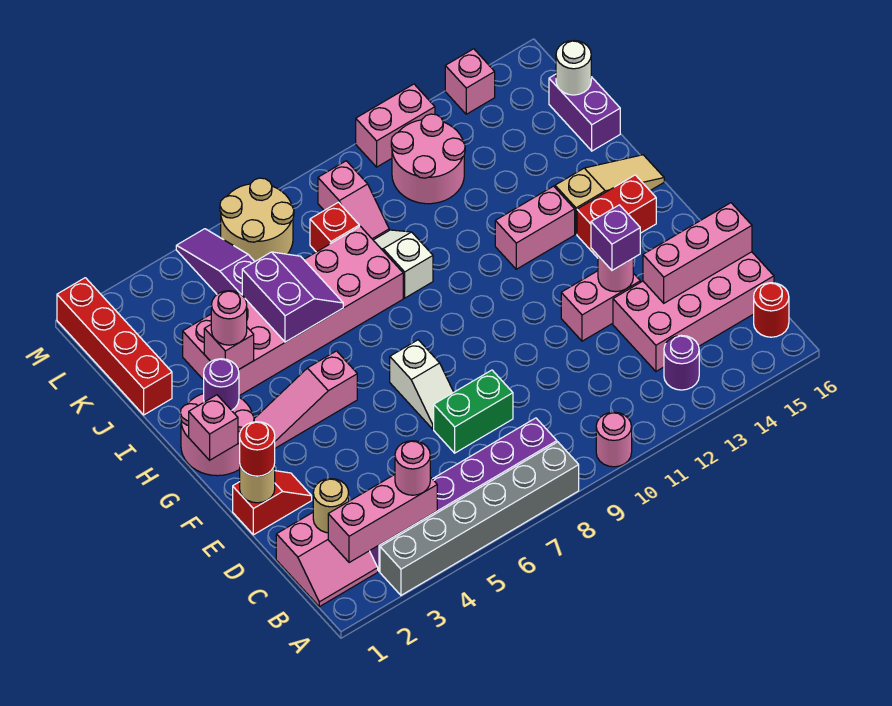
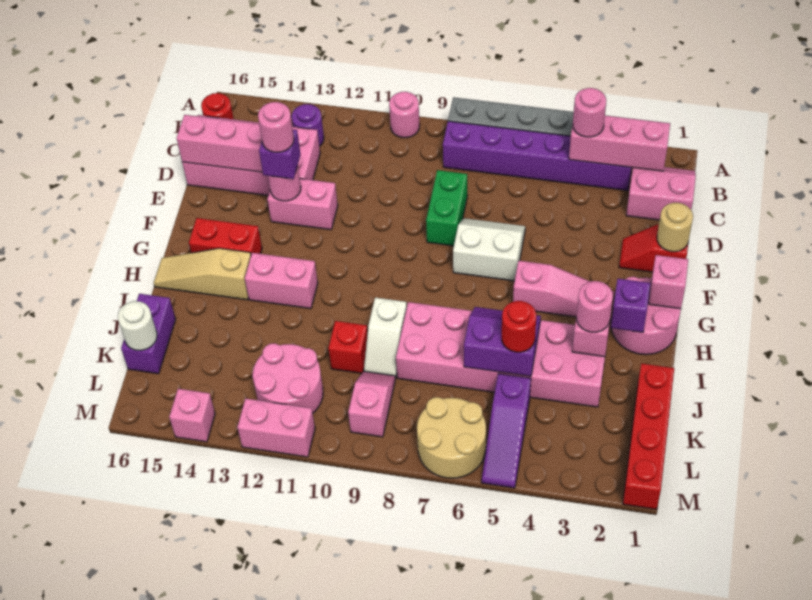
tan round brick C2 level 2 -> none
green brick D7:D8 level 1 -> green brick D8:E8 level 1
red round brick E1 level 3 -> red round brick J5 level 3
white slope E7:F7 level 1 top F -> white slope E6:F7 level 1 top F
none -> pink round brick E13 level 4
purple round brick H2 level 2 -> purple brick H2 level 2
purple slope I5:J6 level 2 top 5 -> purple slope I5:J6 level 2 top J
red brick K8 level 1 -> red brick J10 level 1

